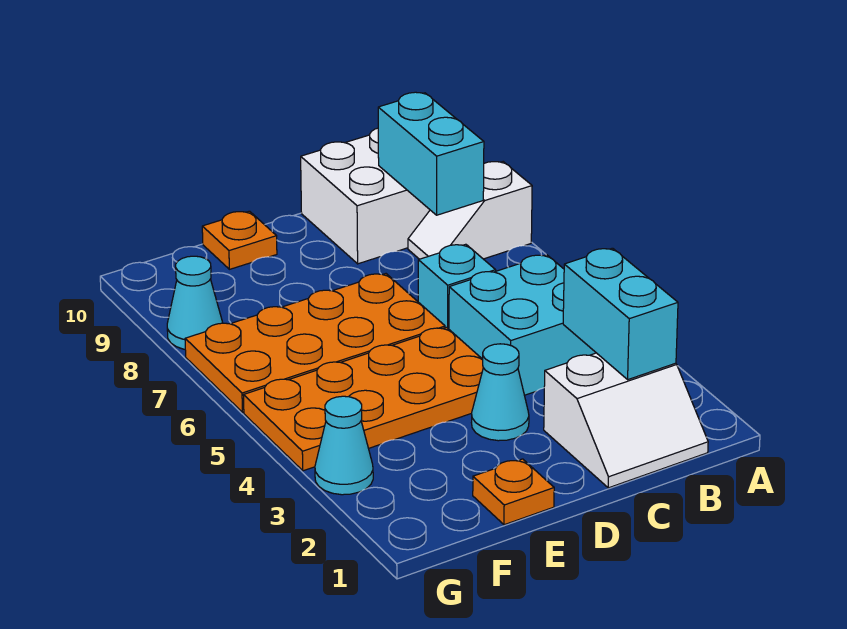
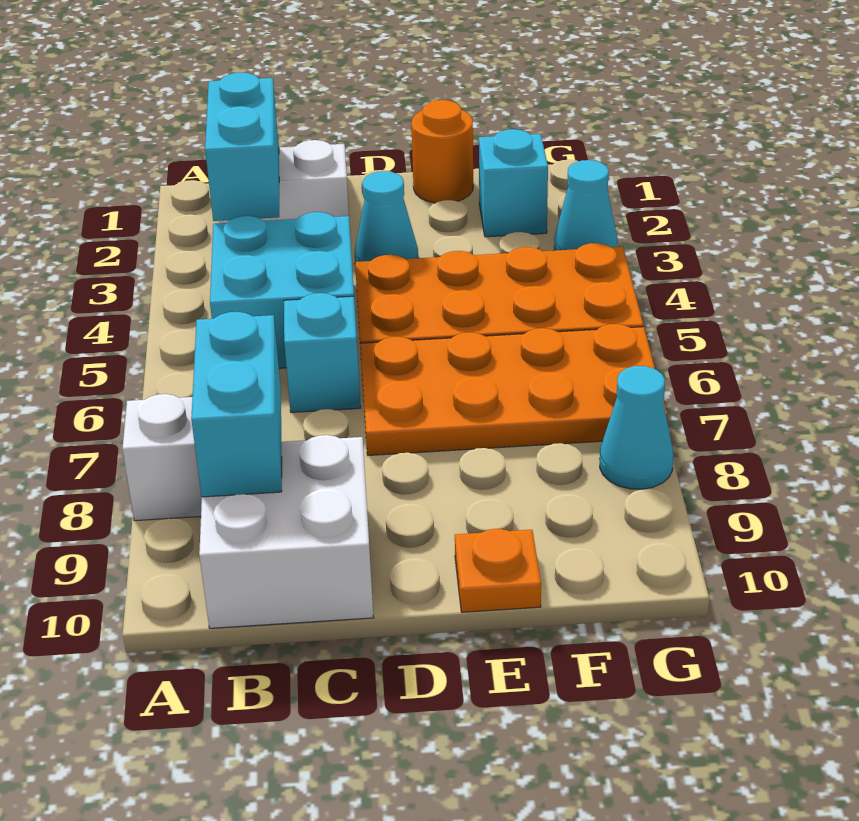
orange plate E1 level 1 -> orange round brick E1 level 1
none -> cyan brick F2 level 1

